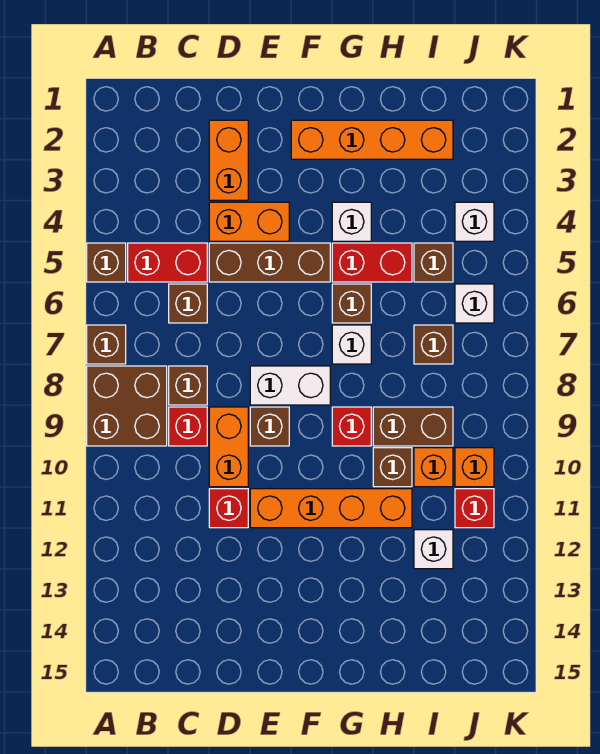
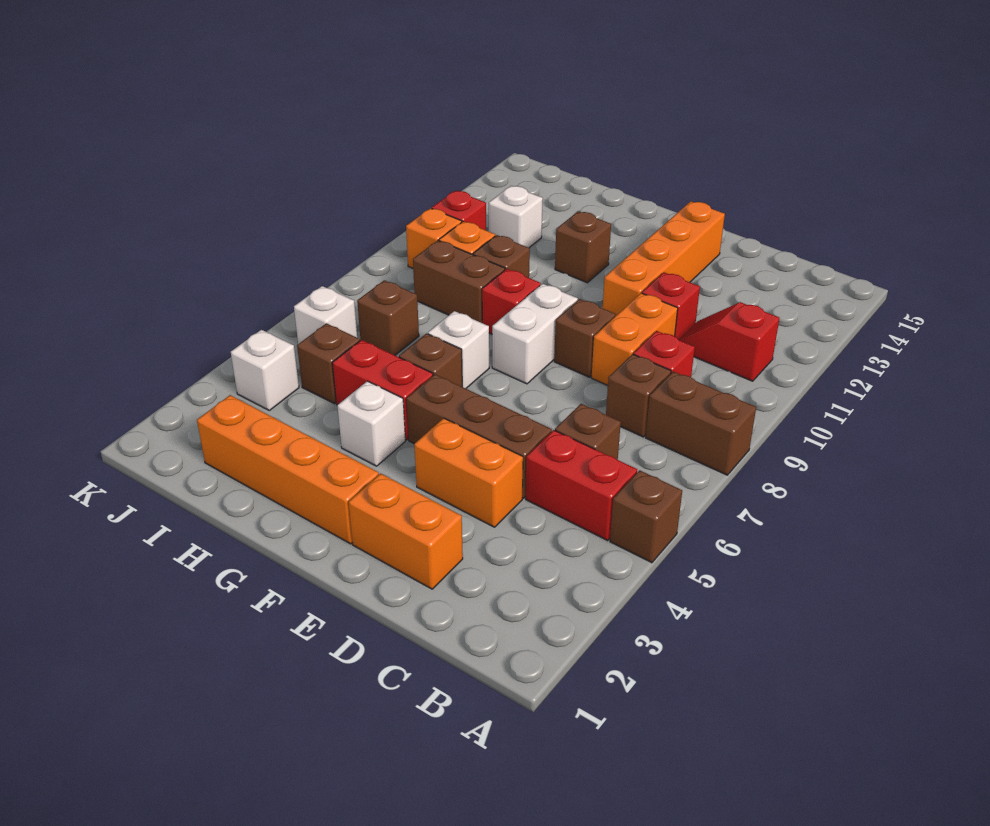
brown brick A7 level 1 -> brown brick G12 level 1
brown brick A8:B9 level 1 -> brown brick A8:B8 level 1
none -> red slope B11:C11 level 1 top B
orange brick D2:D3 level 1 -> orange brick D2:E2 level 1
white brick E8:F8 level 1 -> white brick F8:F9 level 1
orange brick E11:H11 level 1 -> orange brick E11:E14 level 1

